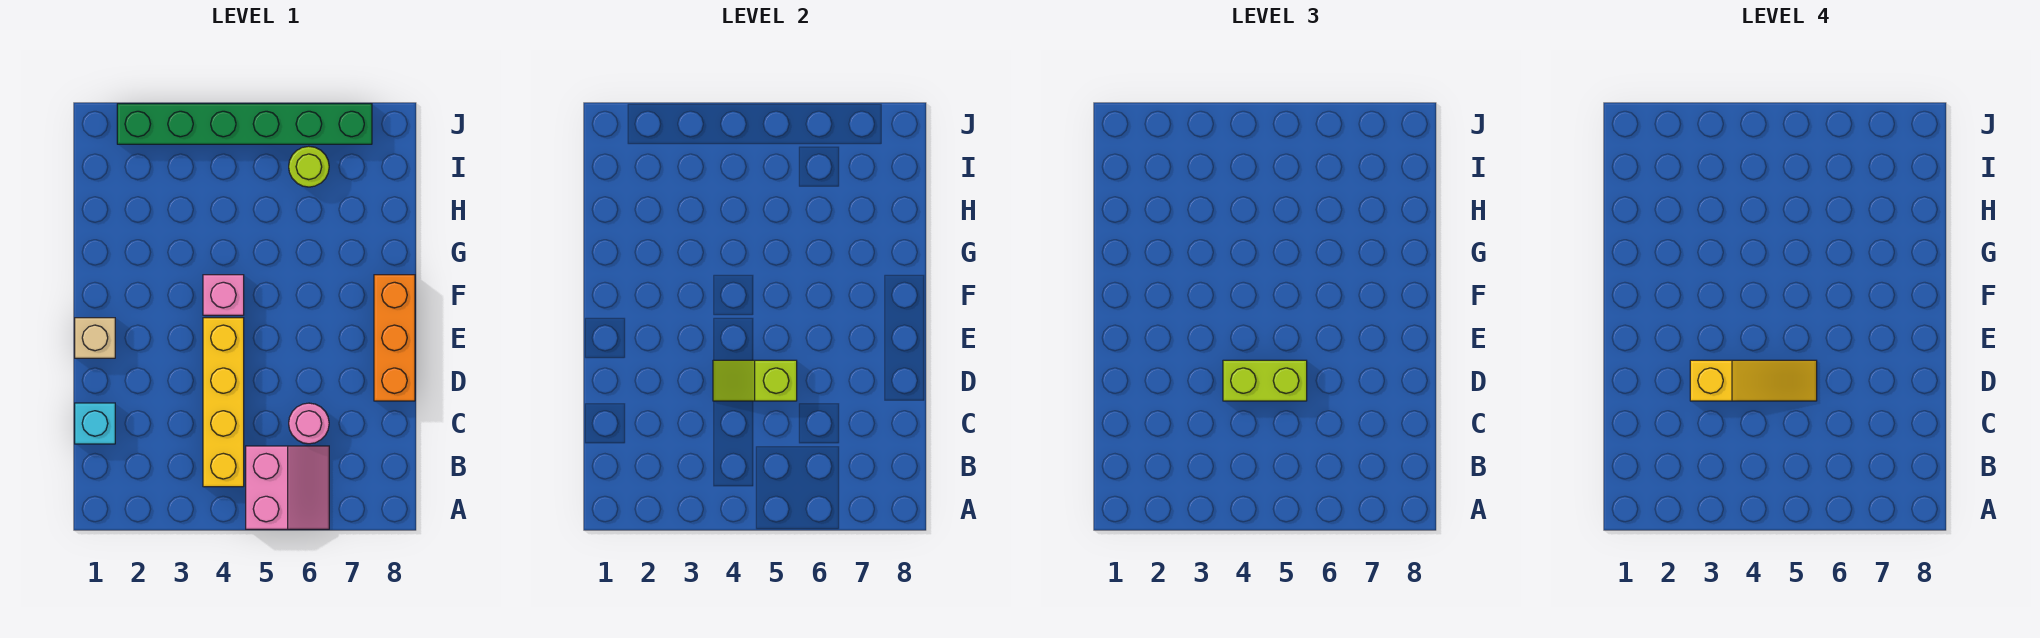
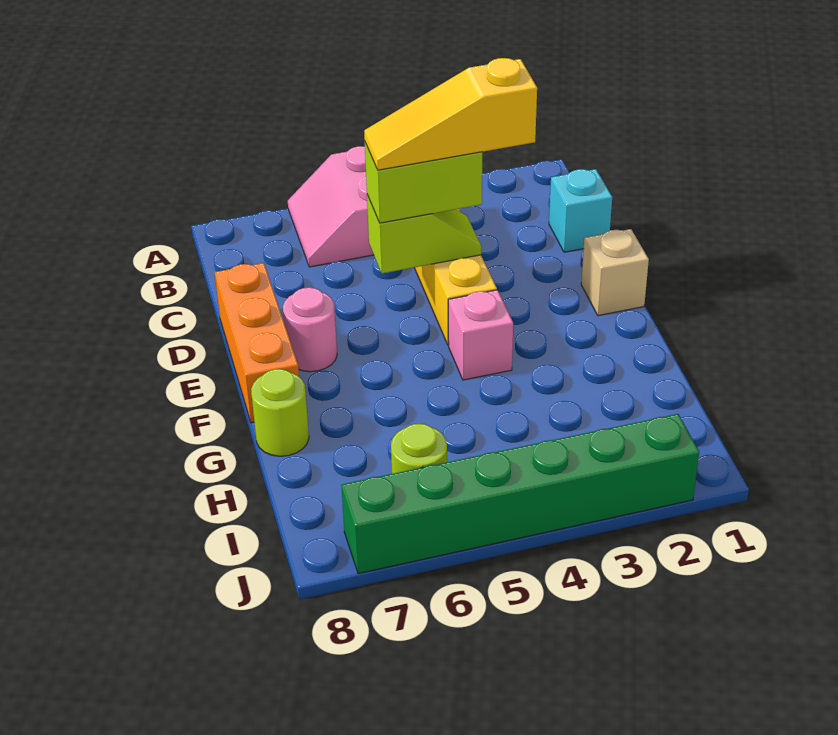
pink round brick C6 level 1 -> pink round brick E7 level 1
none -> lime round brick G8 level 1

